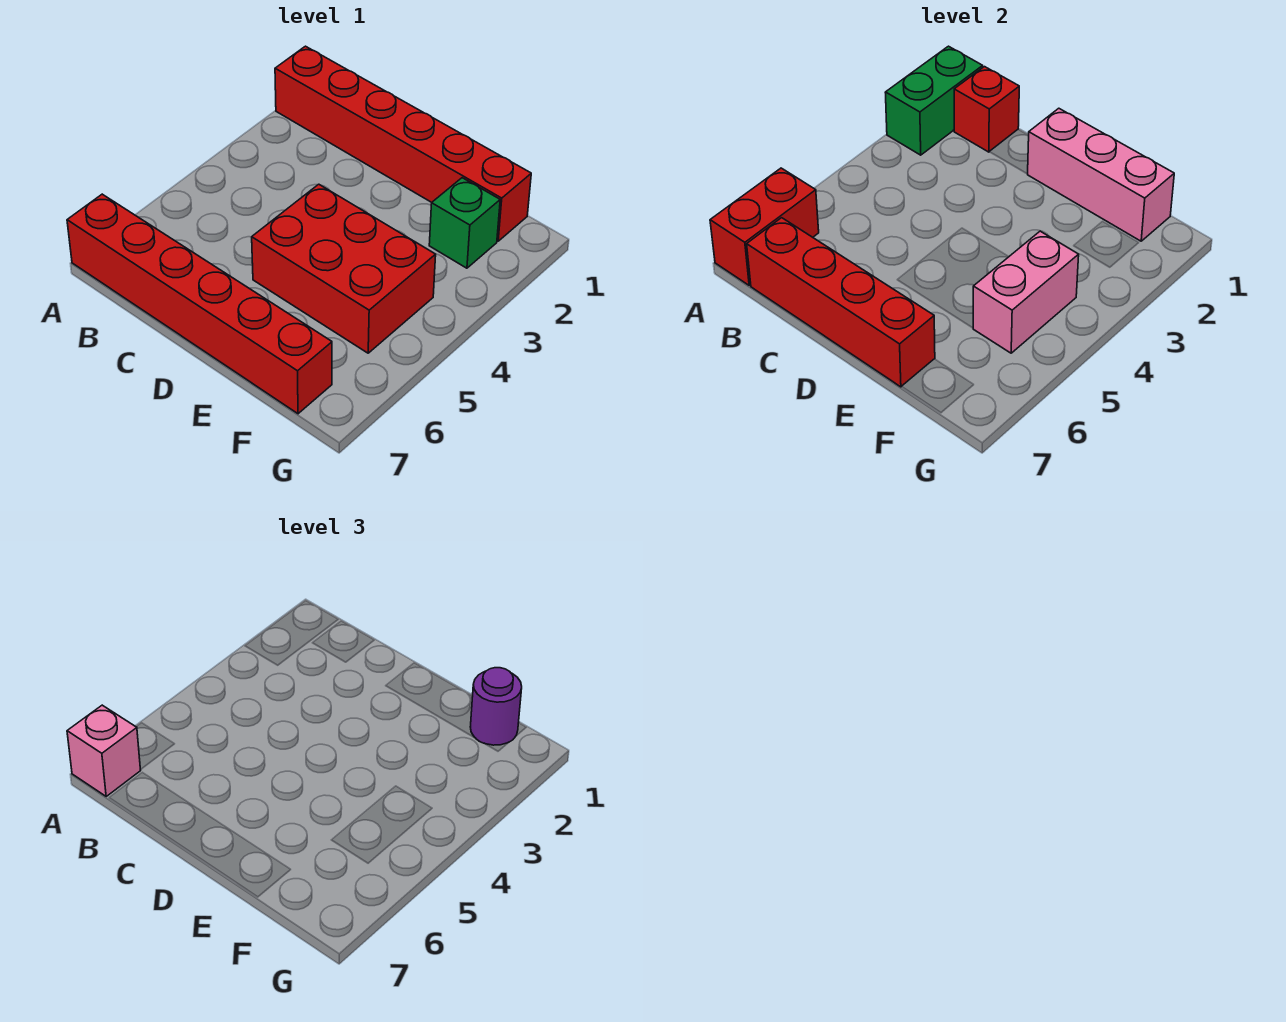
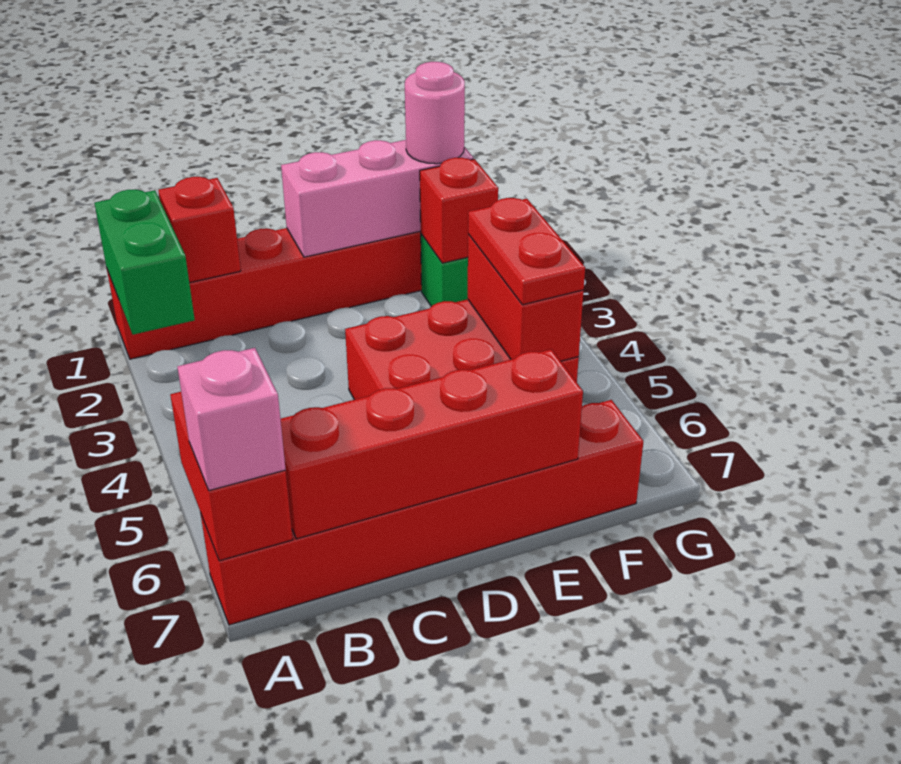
purple round brick F1 level 3 -> pink round brick F1 level 3
none -> red brick F2 level 2
pink brick F4:F5 level 2 -> red brick F4:F5 level 2
none -> red plate F4:F5 level 3

